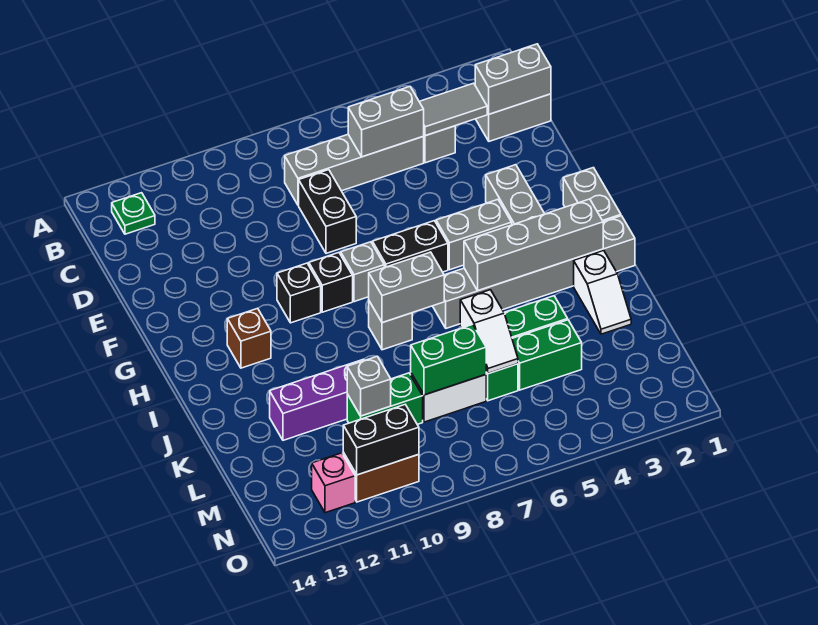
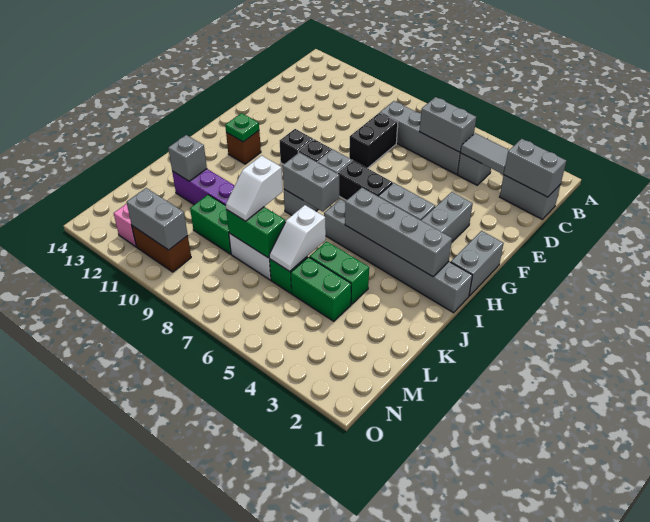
green plate B13 level 1 -> green plate H12 level 2
white slope J2:K2 level 1 top J -> white slope K8:L8 level 3 top K
grey brick L10 level 2 -> grey brick K12 level 2
black brick N10:N11 level 2 -> grey brick N10:N11 level 2

